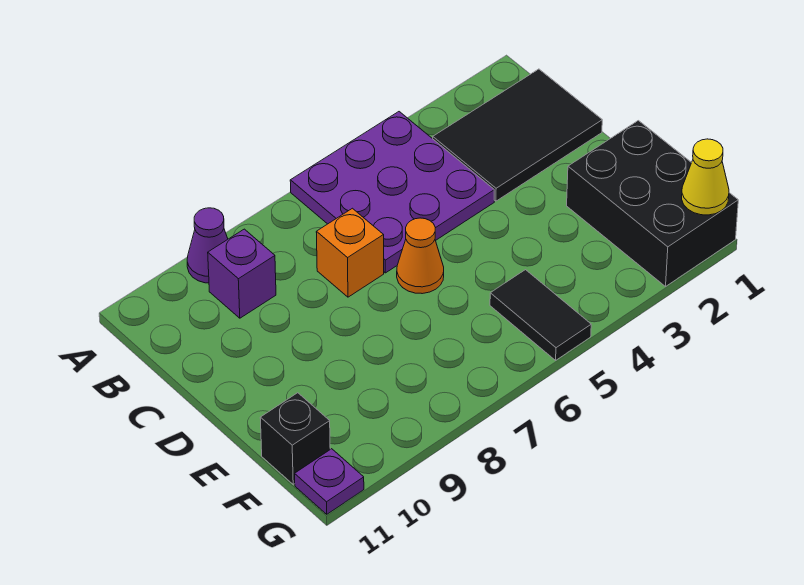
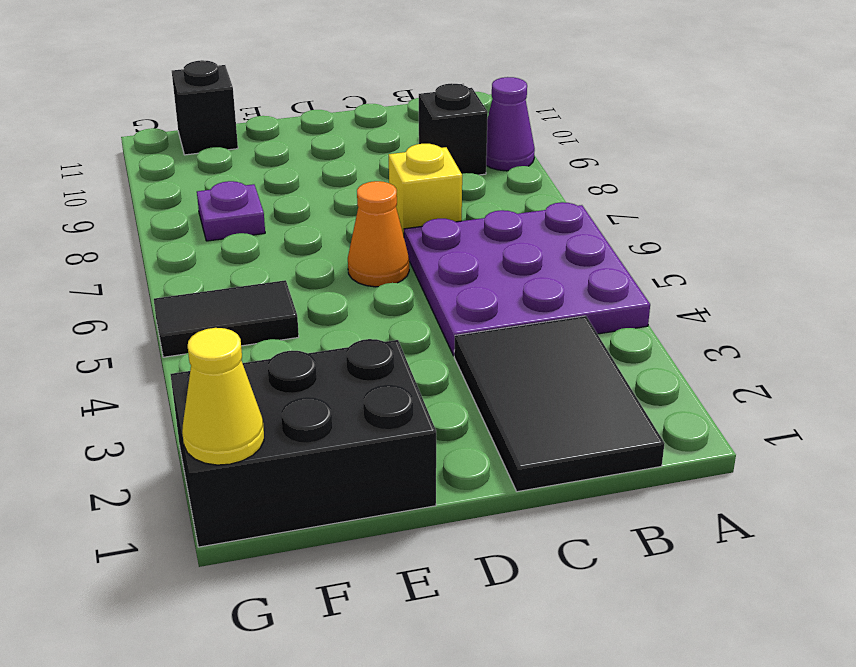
purple brick B9 level 1 -> black brick B9 level 1
orange brick C7 level 1 -> yellow brick C7 level 1
purple plate G11 level 1 -> purple plate F8 level 1

